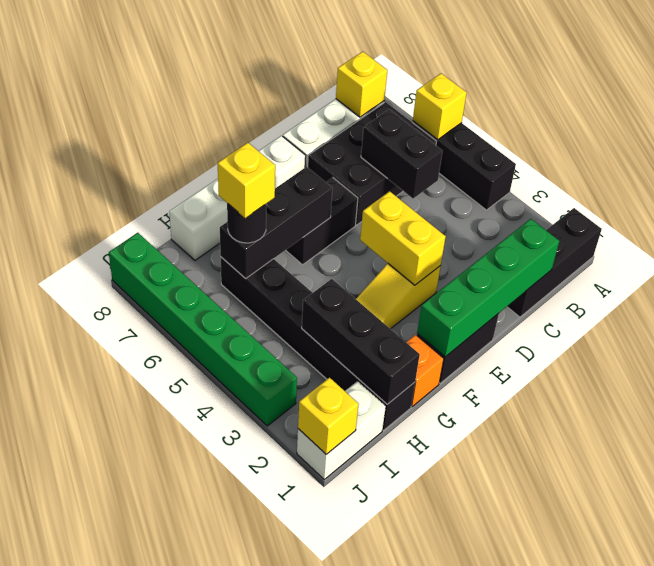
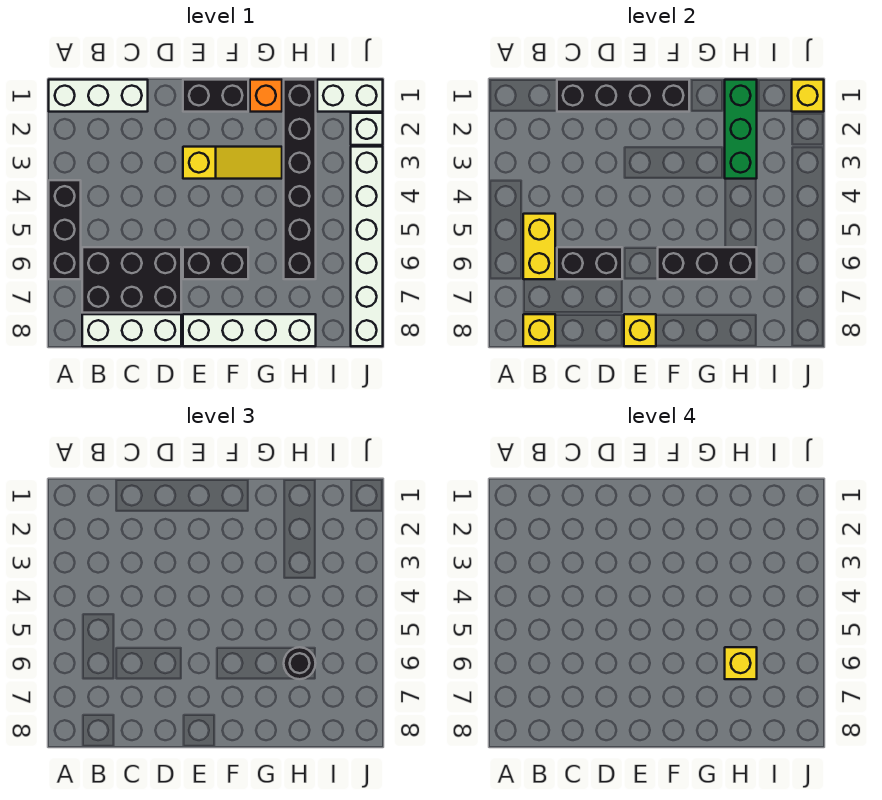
black brick A1:C1 level 1 -> white brick A1:C1 level 1
yellow brick A6 level 2 -> yellow brick E8 level 2
green brick C1:F1 level 2 -> black brick C1:F1 level 2
black brick C5:C6 level 2 -> black brick C6:D6 level 2
yellow brick E3:E4 level 2 -> yellow brick B5:B6 level 2
black brick H1:H3 level 2 -> green brick H1:H3 level 2
none -> white brick J2 level 1
green brick J3:J8 level 1 -> white brick J3:J8 level 1

